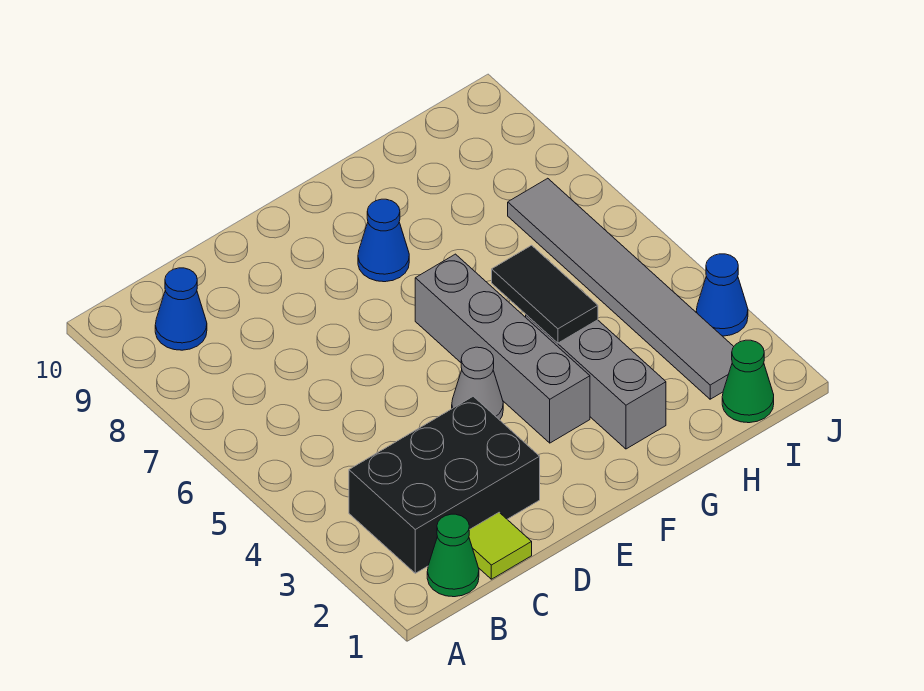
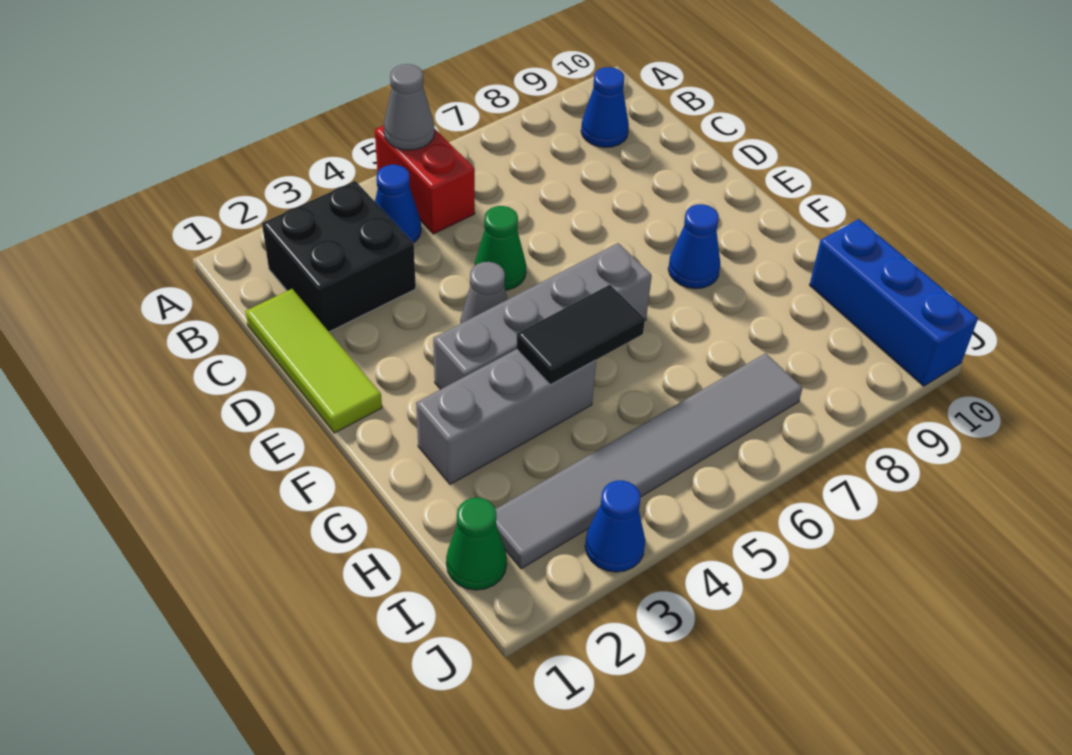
none -> red brick A5:B5 level 1
none -> grey cone A5 level 2
green cone B1 level 1 -> green cone D5 level 1
black brick B2:D3 level 1 -> black brick B2:C3 level 1
none -> blue cone B4 level 1
lime tile C1 level 1 -> lime tile C1:E1 level 1
none -> blue brick H10:J10 level 1

